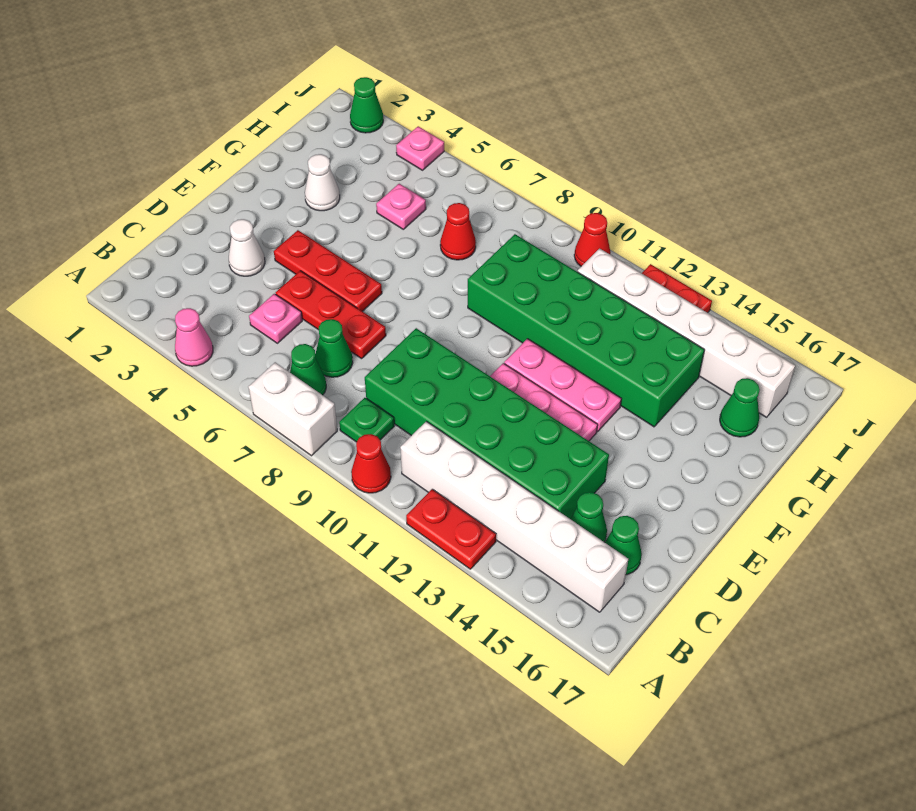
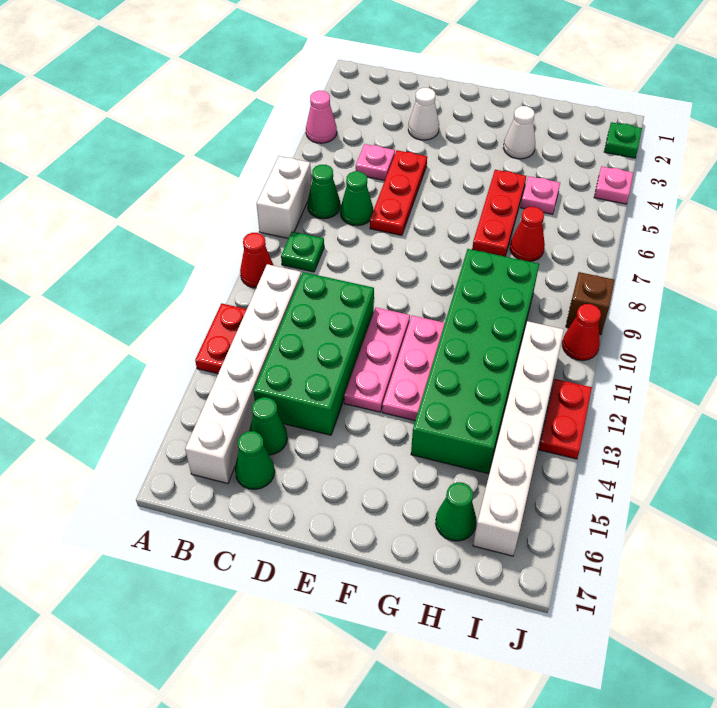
green brick C9:D14 level 1 -> green brick C11:D14 level 1
red plate E4:E6 level 1 -> red plate G5:G7 level 1
green cone J2 level 1 -> green plate J2 level 1
none -> brown brick J9 level 1

